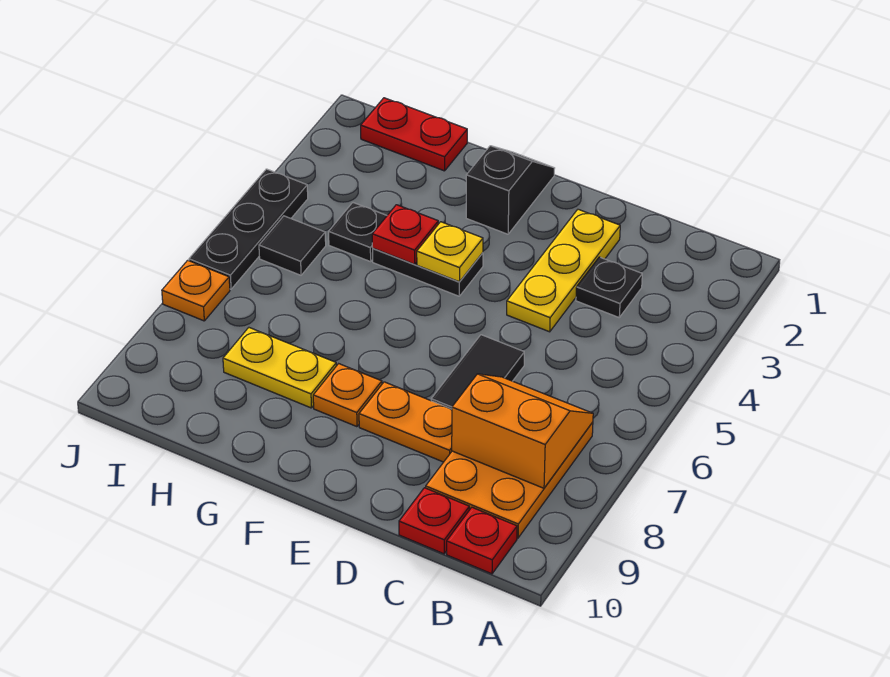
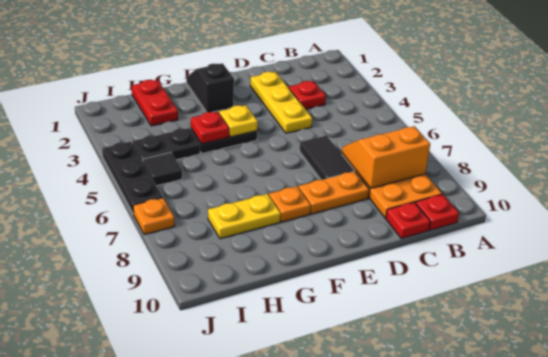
black plate C3 level 1 -> red plate C3 level 1
red plate H1:I1 level 1 -> red plate H1:H2 level 1
black plate H4 level 1 -> black plate H4:I4 level 1

